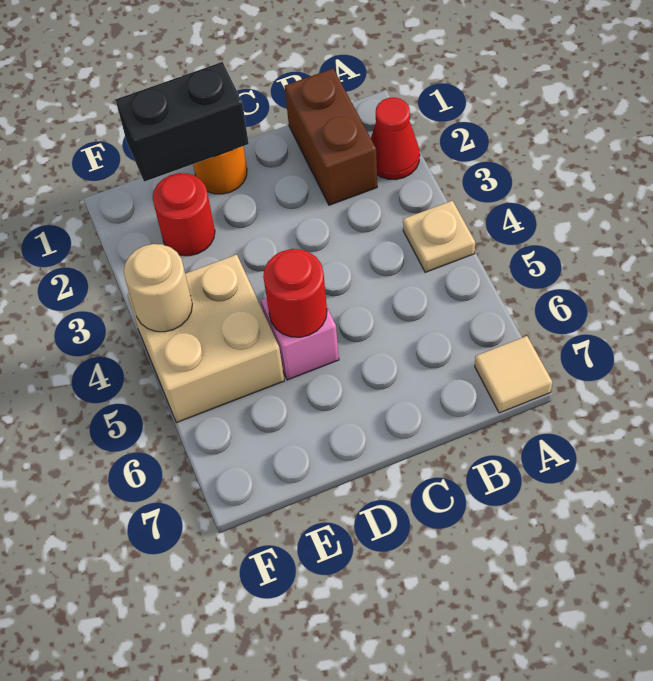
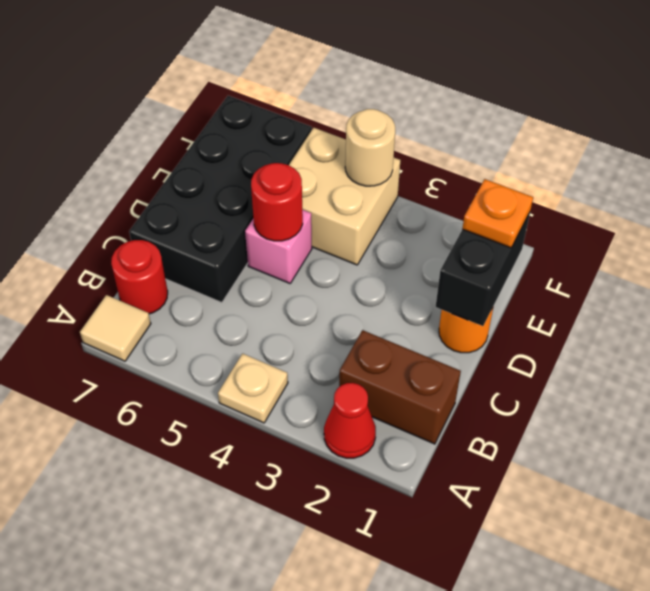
none -> black brick C6:F7 level 1
none -> orange plate E1 level 3
red round brick E2 level 1 -> red round brick B7 level 1

